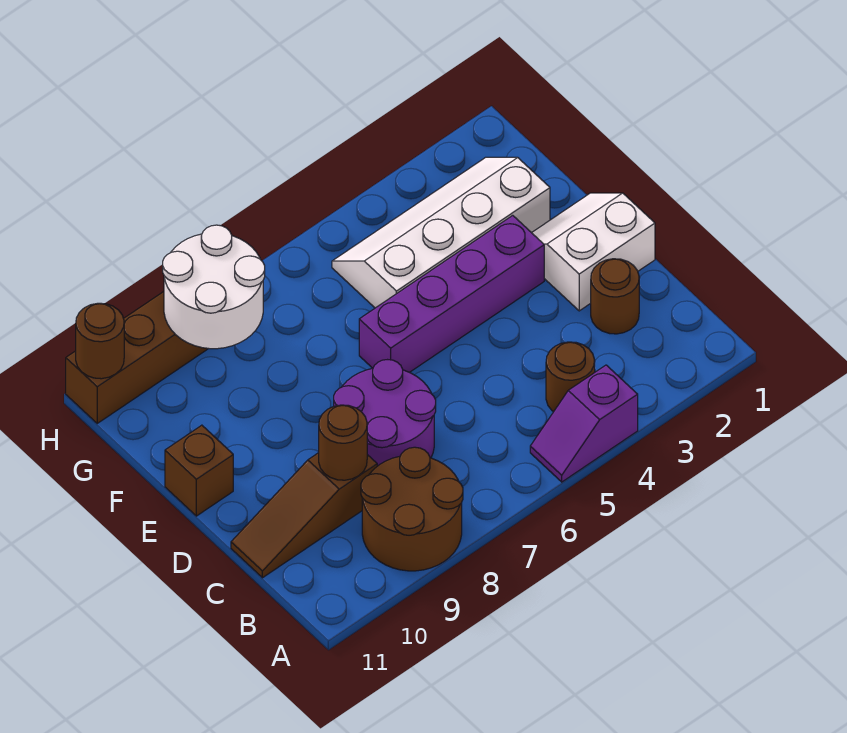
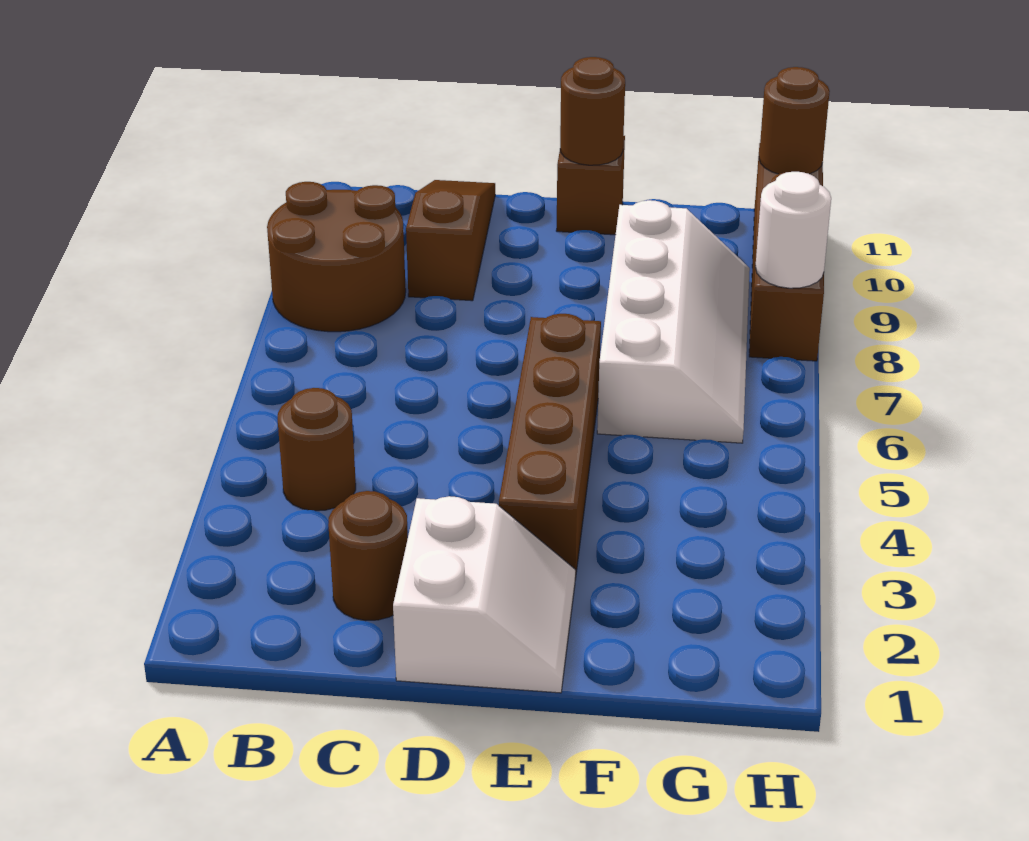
purple slope A4:A5 level 1 top 4 -> none
purple round brick C7:D8 level 1 -> none
brown round brick C9 level 2 -> brown round brick E11 level 2
purple brick E3:E6 level 1 -> brown brick E3:E6 level 1
white slope F2:G5 level 1 top F -> white slope F6:G9 level 1 top F
white round brick G8:H9 level 2 -> white round brick H8 level 2

